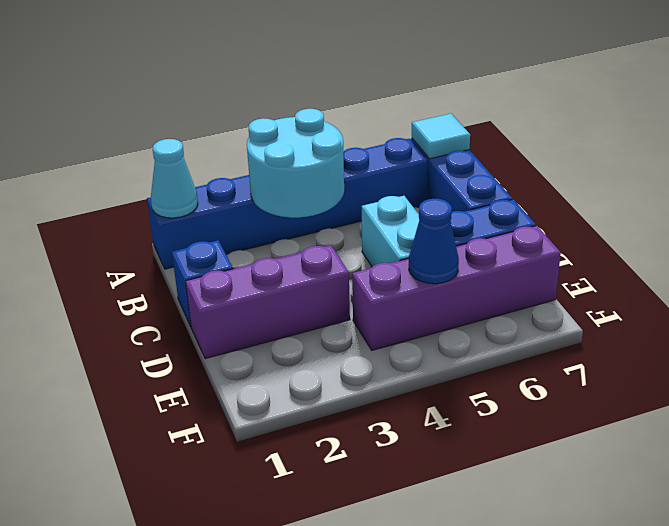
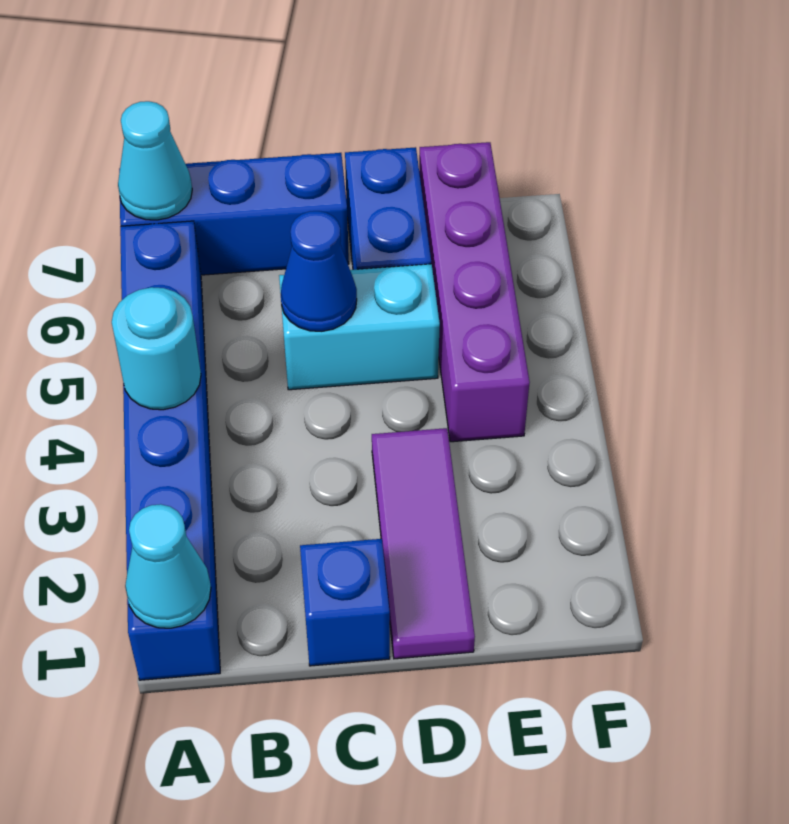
cyan round brick A3:B4 level 2 -> cyan round brick A4 level 2
cyan tile A7 level 2 -> cyan cone A7 level 2
purple brick D1:D3 level 1 -> purple tile D1:D3 level 1
blue cone E5 level 2 -> blue cone C5 level 2

